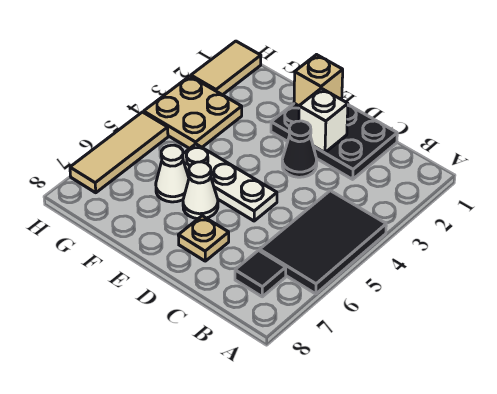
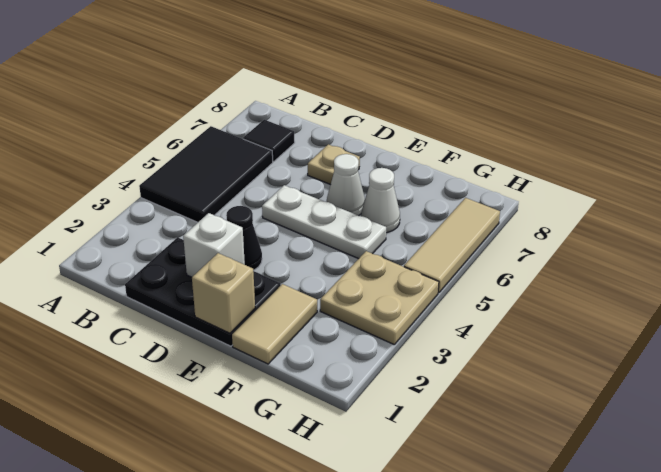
tan tile H1:H2 level 1 -> tan tile F1:F2 level 1

